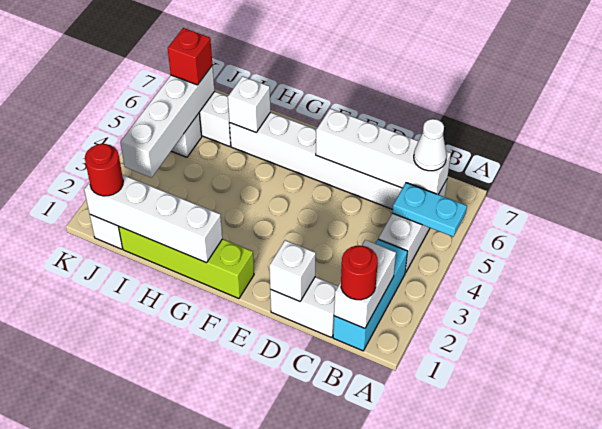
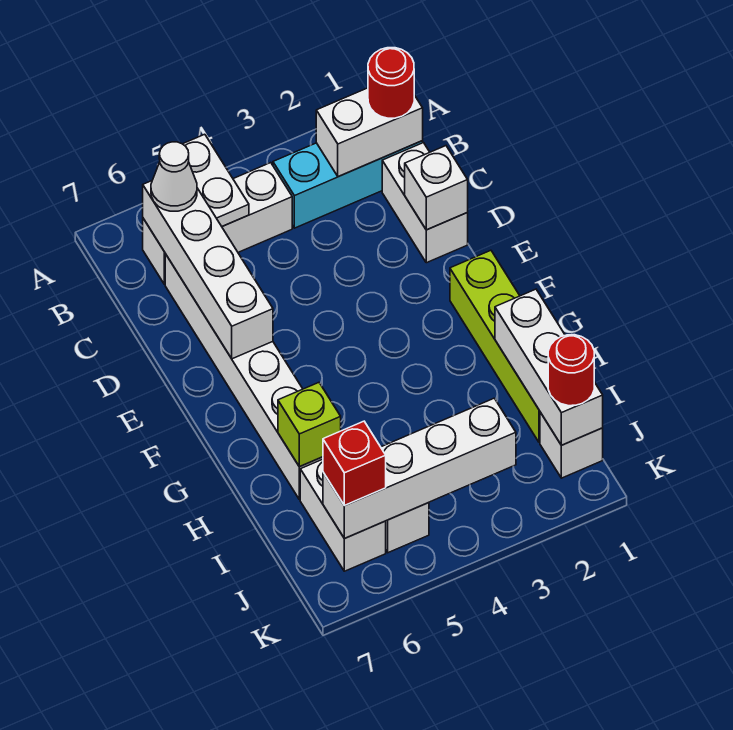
cyan plate A5:B5 level 2 -> white plate A5:B5 level 2
white brick G1:J1 level 2 -> white brick H1:J1 level 2
white brick H6 level 2 -> lime brick H6 level 2

